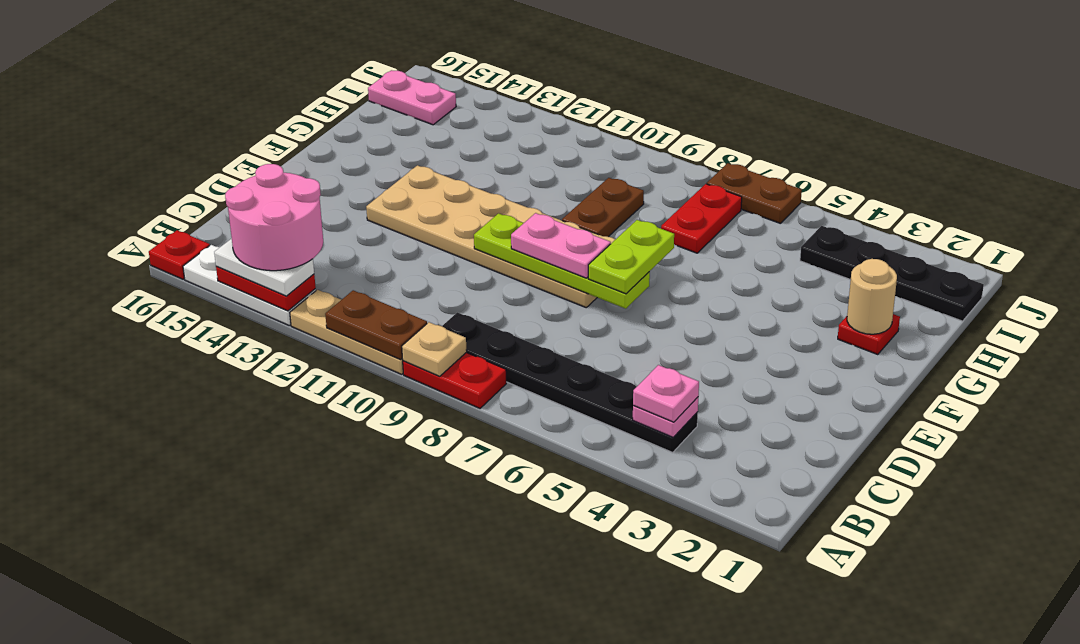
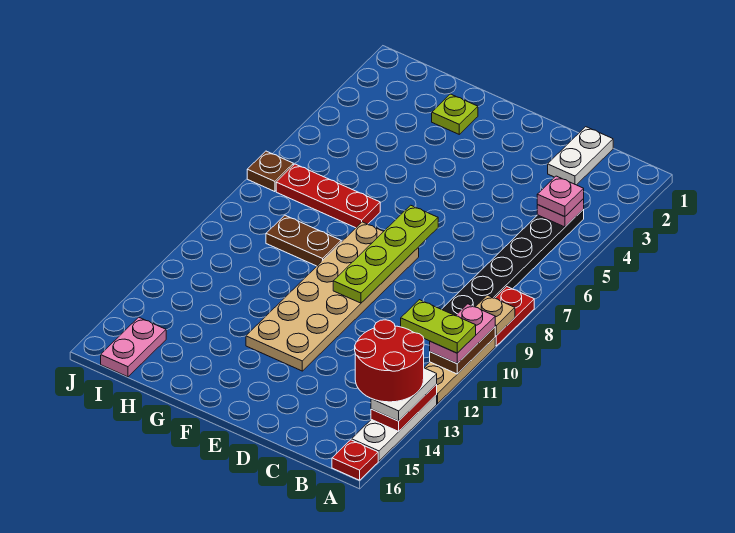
pink round brick A13:B14 level 4 -> red round brick A13:B14 level 4
none -> white plate C1:C2 level 1
lime plate E7:F7 level 3 -> lime plate A11:B11 level 4
pink plate E8:E9 level 3 -> pink plate A10:A11 level 3
red plate G2 level 1 -> lime plate G2 level 1
tan round brick G2 level 2 -> none
red plate H7:I7 level 1 -> red plate G7:I7 level 1
black plate I1:I4 level 1 -> none
brown plate J6:J7 level 1 -> brown plate J7 level 1

